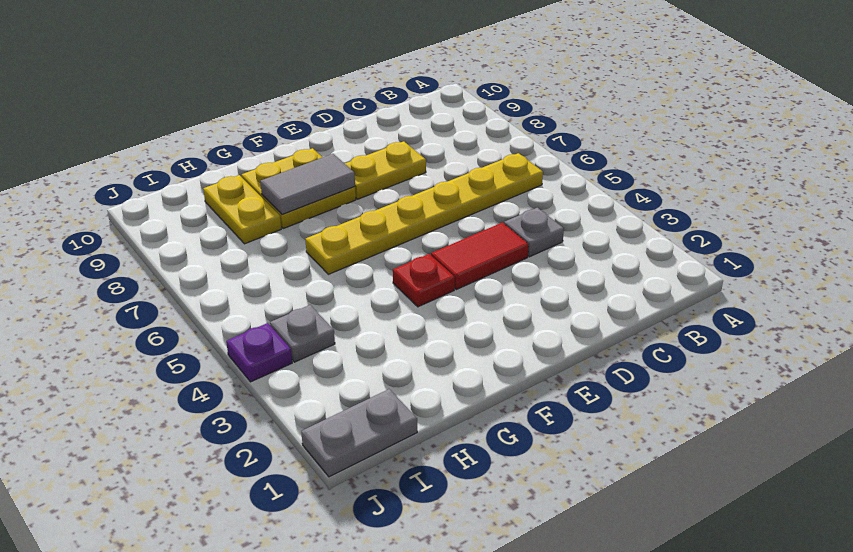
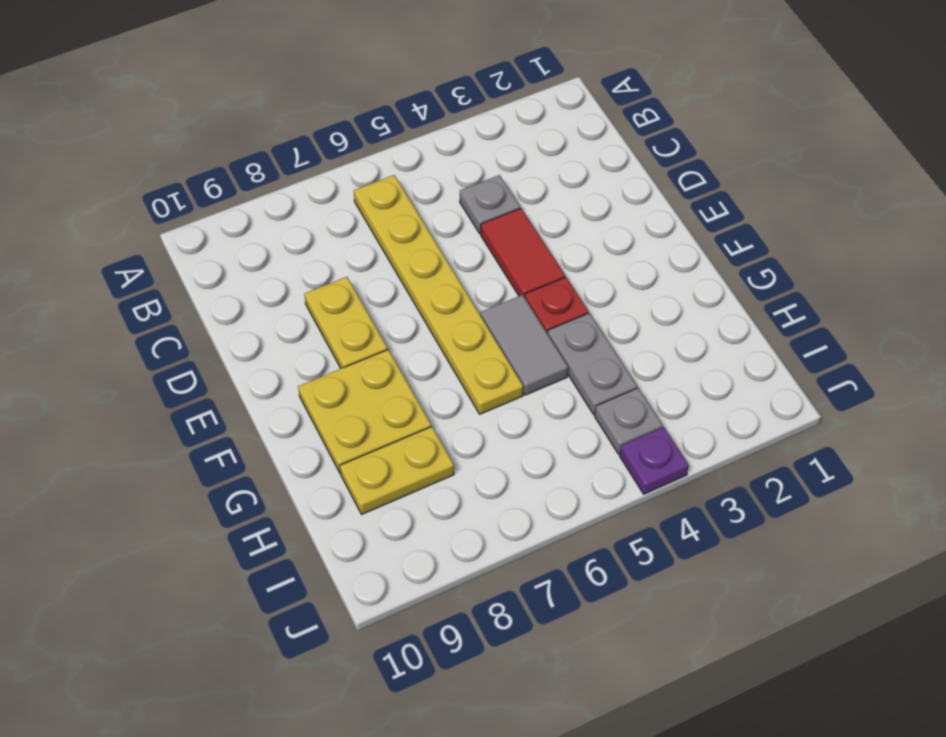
grey tile F8:G8 level 2 -> grey tile F5:G5 level 1
grey plate I1:J1 level 1 -> grey plate G4:H4 level 1

